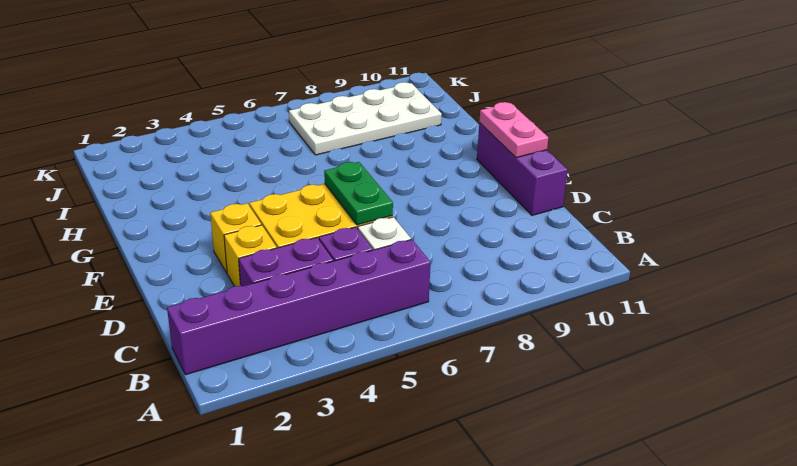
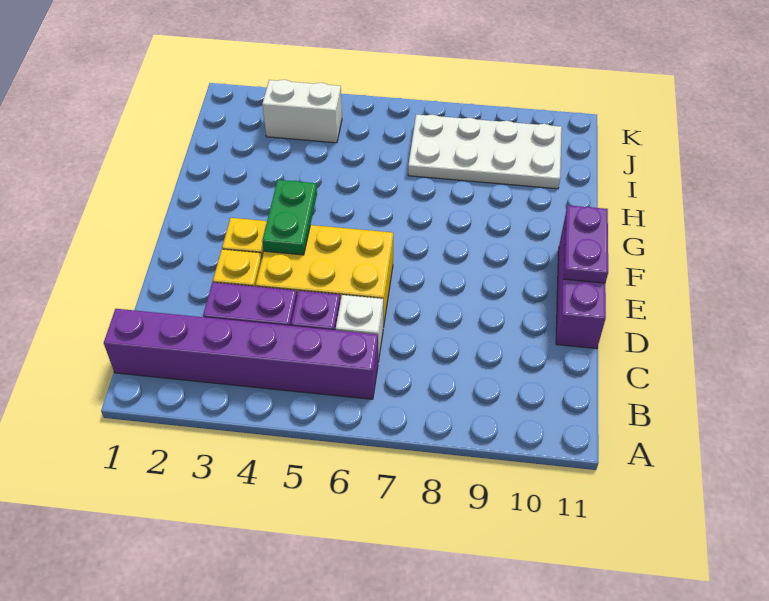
green plate D6:E6 level 2 -> green plate E4:F4 level 2
pink plate E11:F11 level 2 -> purple plate E11:F11 level 2
none -> white brick J3:J4 level 1

